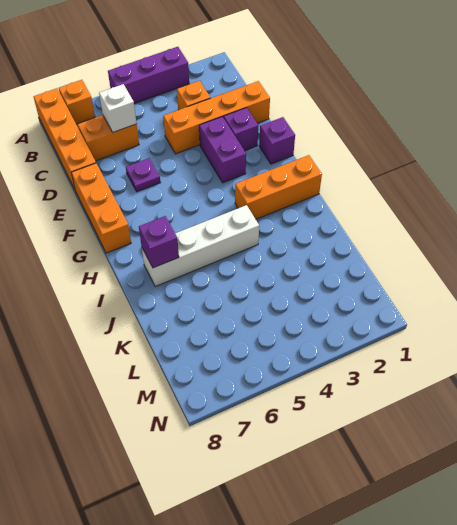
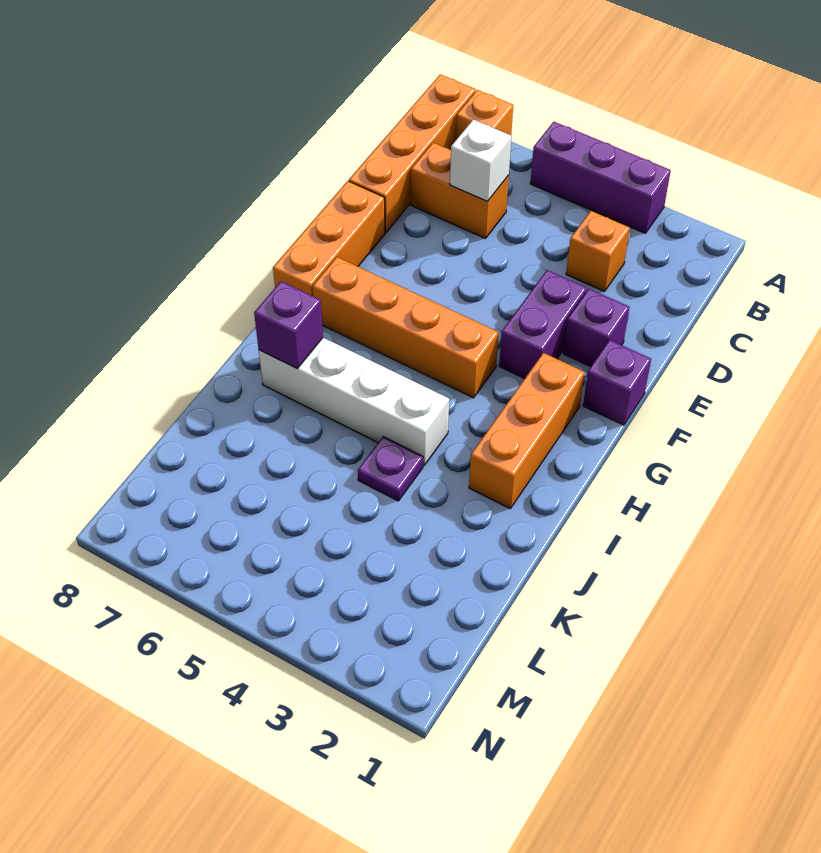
orange brick D1:D4 level 1 -> orange brick G4:G7 level 1
purple plate E6 level 1 -> purple plate J4 level 1
orange brick H1:H3 level 1 -> orange brick G2:I2 level 1

